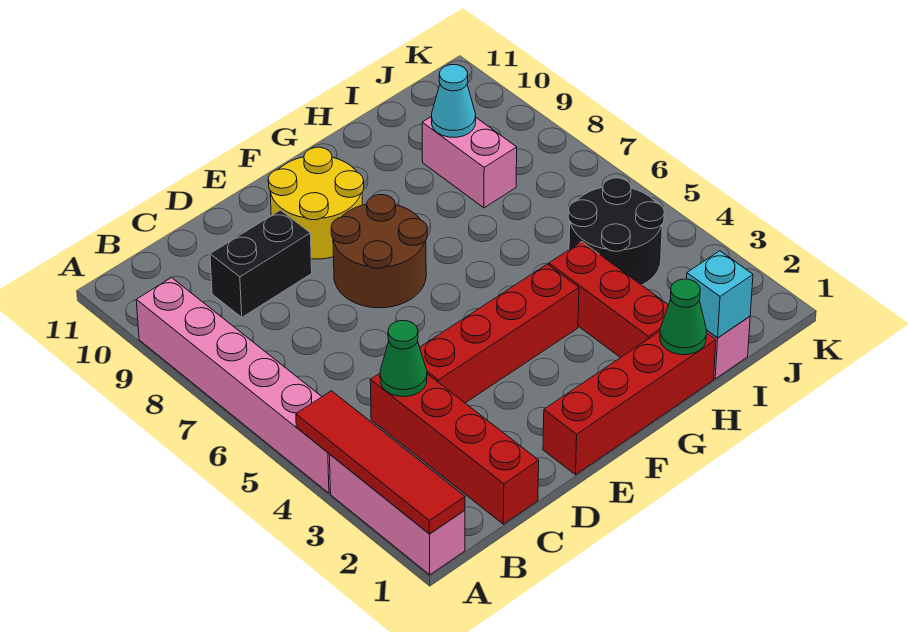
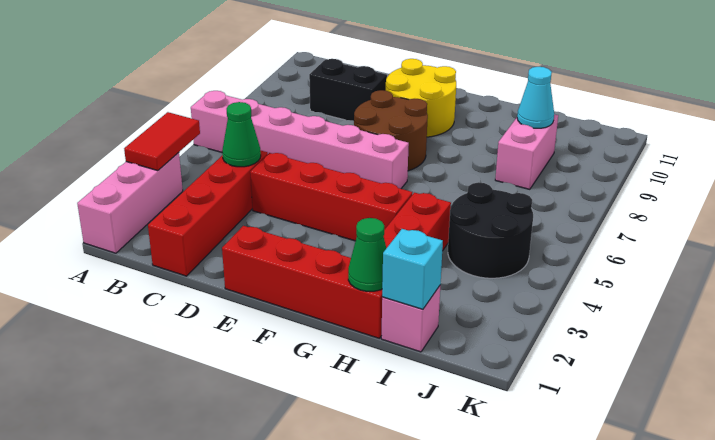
red tile A1:A4 level 2 -> red tile A3:A4 level 2
pink brick A4:A9 level 1 -> pink brick A6:F6 level 1

